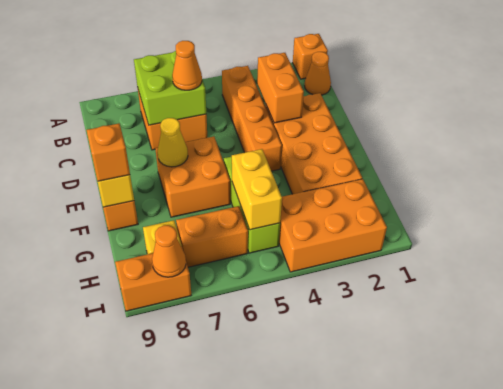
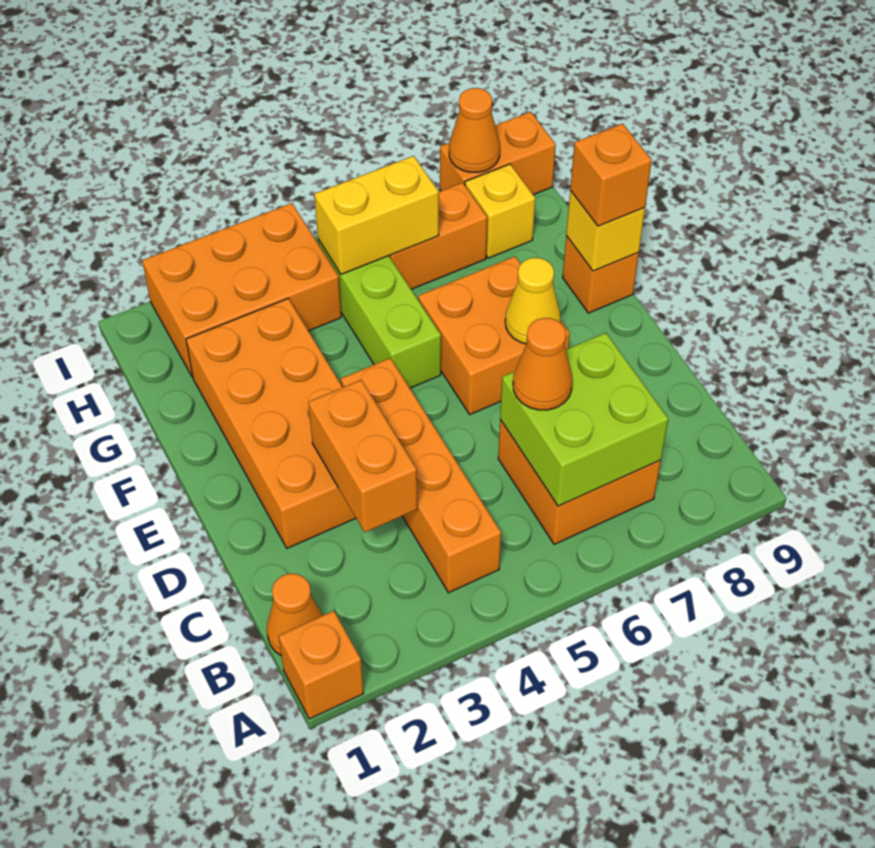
yellow brick G5:H5 level 2 -> yellow brick H5:H6 level 2

